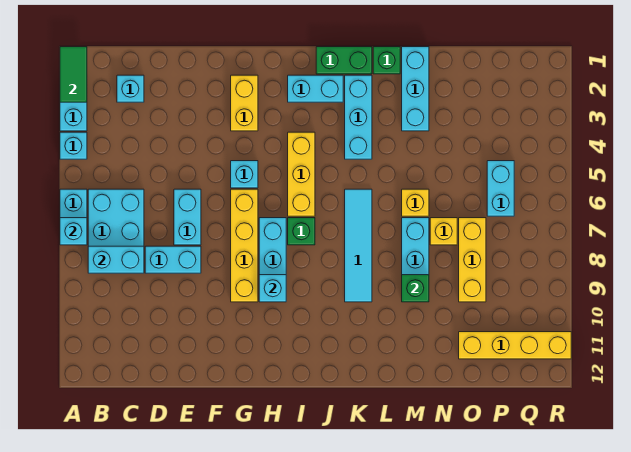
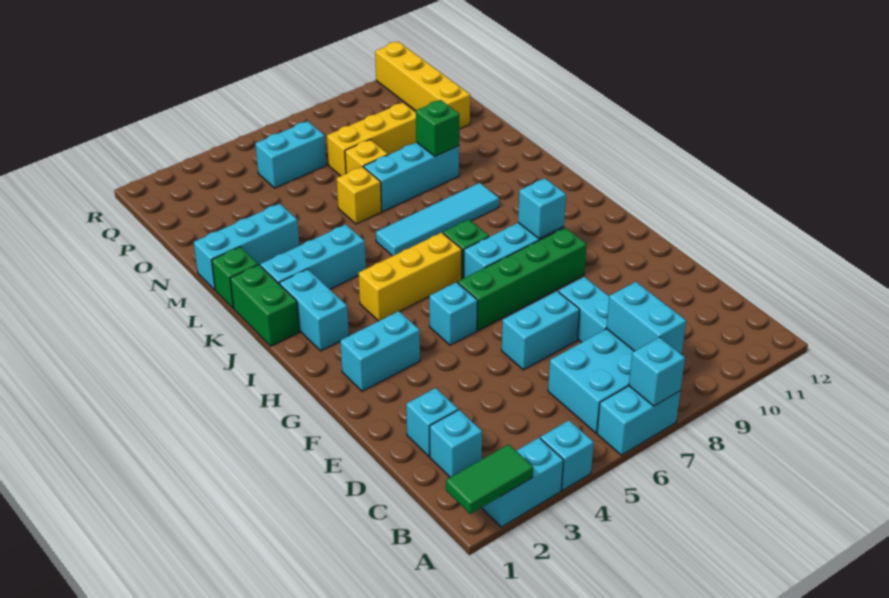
none -> cyan brick D2 level 1
yellow brick G2:G3 level 1 -> cyan brick G2:G3 level 1
yellow brick G6:G9 level 1 -> green brick G6:G9 level 1

